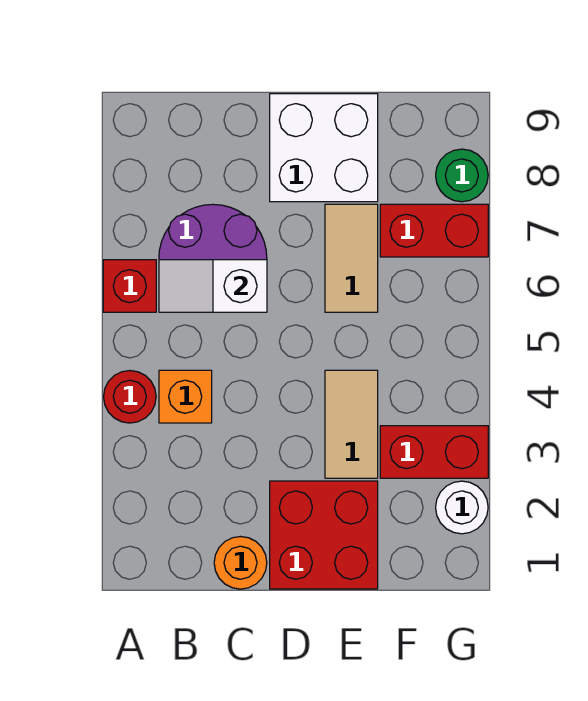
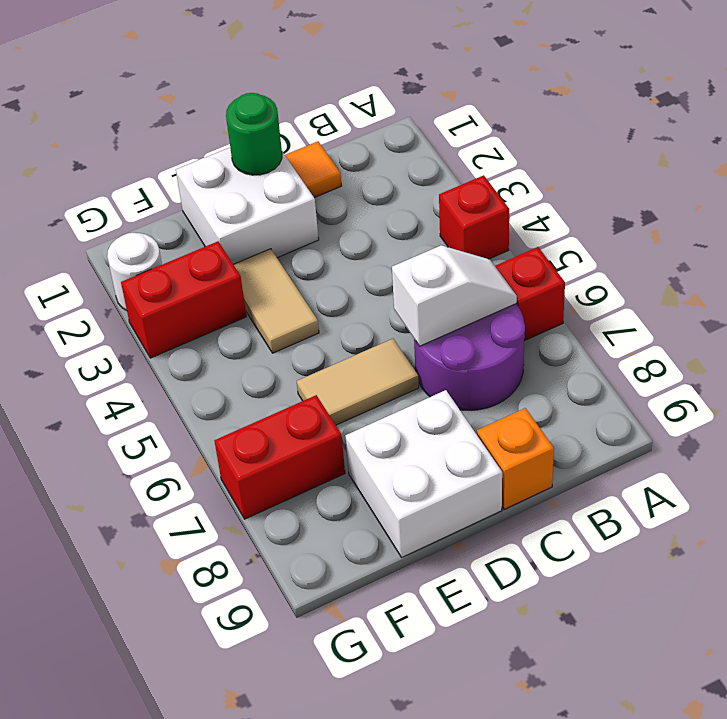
red round brick A4 level 1 -> red brick A4 level 1
orange brick B4 level 1 -> orange brick C9 level 1
orange round brick C1 level 1 -> orange tile C1 level 1
red brick D1:E2 level 1 -> white brick D1:E2 level 1
tan tile E6:E7 level 1 -> tan tile D6:E6 level 1
green round brick G8 level 1 -> green round brick D1 level 2

